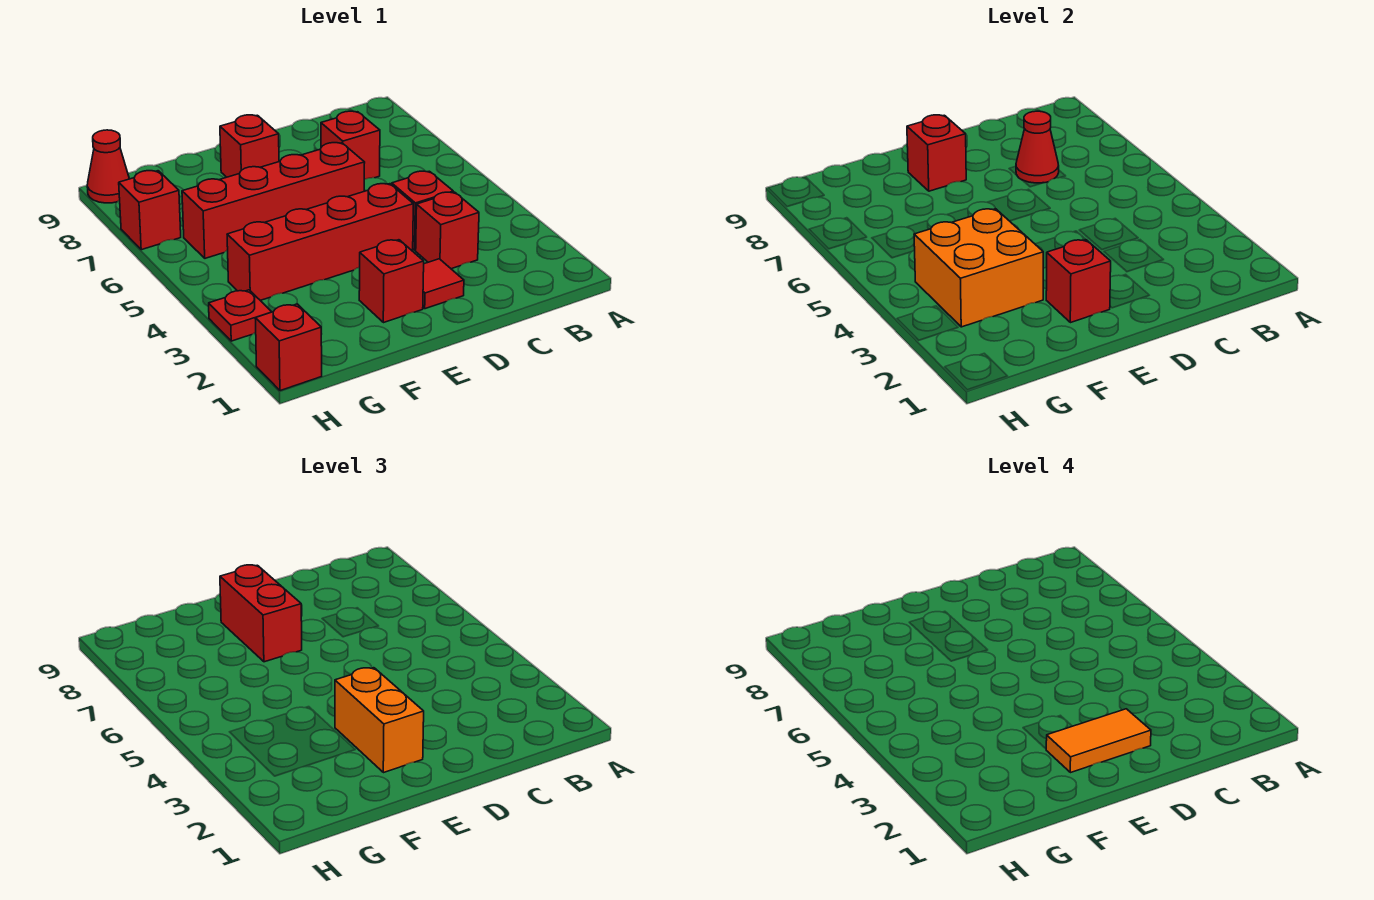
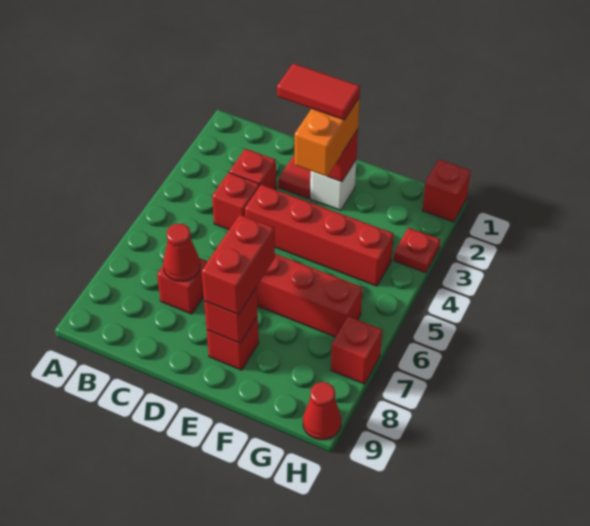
orange tile D2:E2 level 4 -> red tile D2:E2 level 4
red brick E2 level 1 -> white brick E2 level 1
orange brick F3:G4 level 2 -> none

